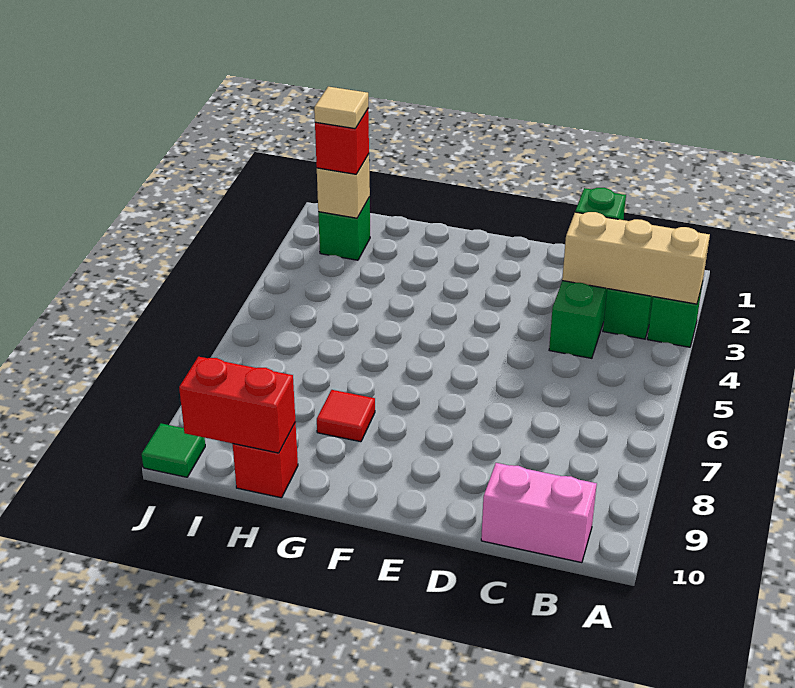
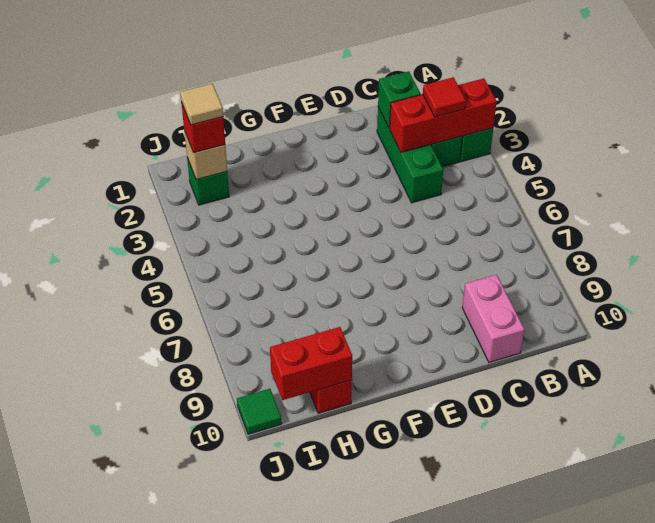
tan brick A3:C3 level 2 -> red brick A3:C3 level 2
pink brick B10:C10 level 1 -> pink brick C9:C10 level 1
red tile G8 level 1 -> red tile B3 level 3

